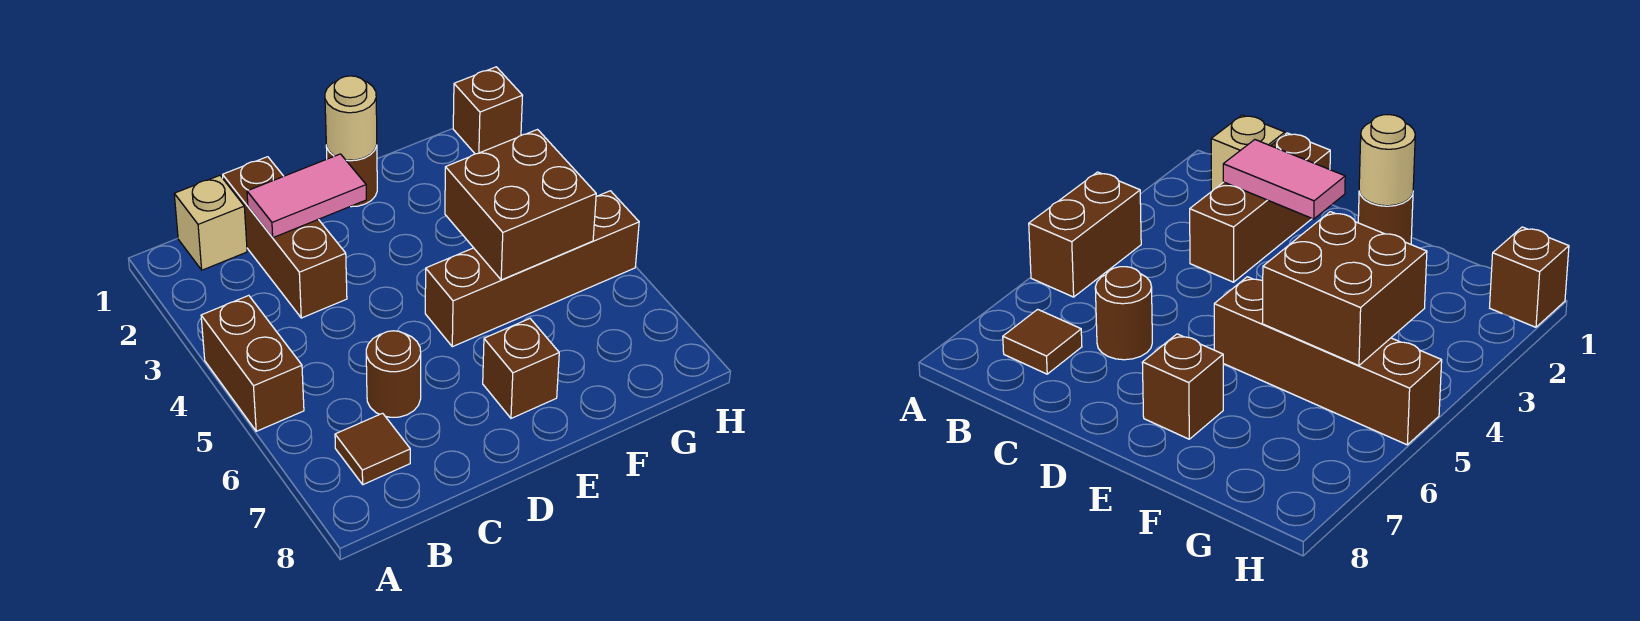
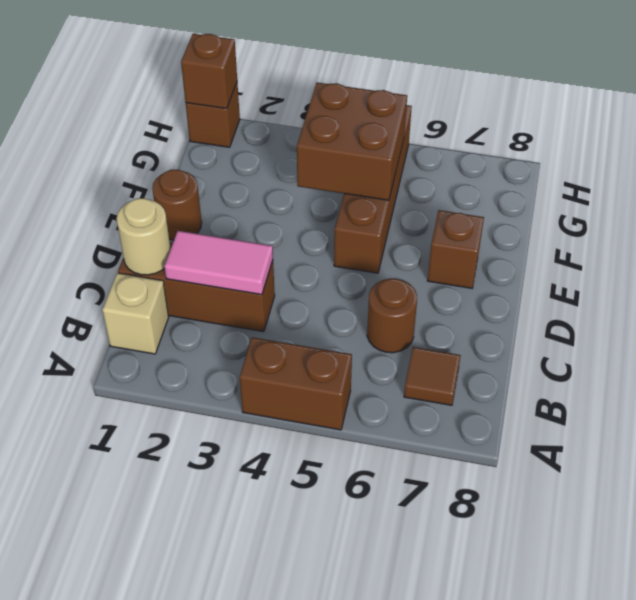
pink tile C2:D2 level 2 -> pink tile C2:C3 level 2
tan round brick E1 level 2 -> tan round brick C1 level 2
none -> brown brick H1 level 2

